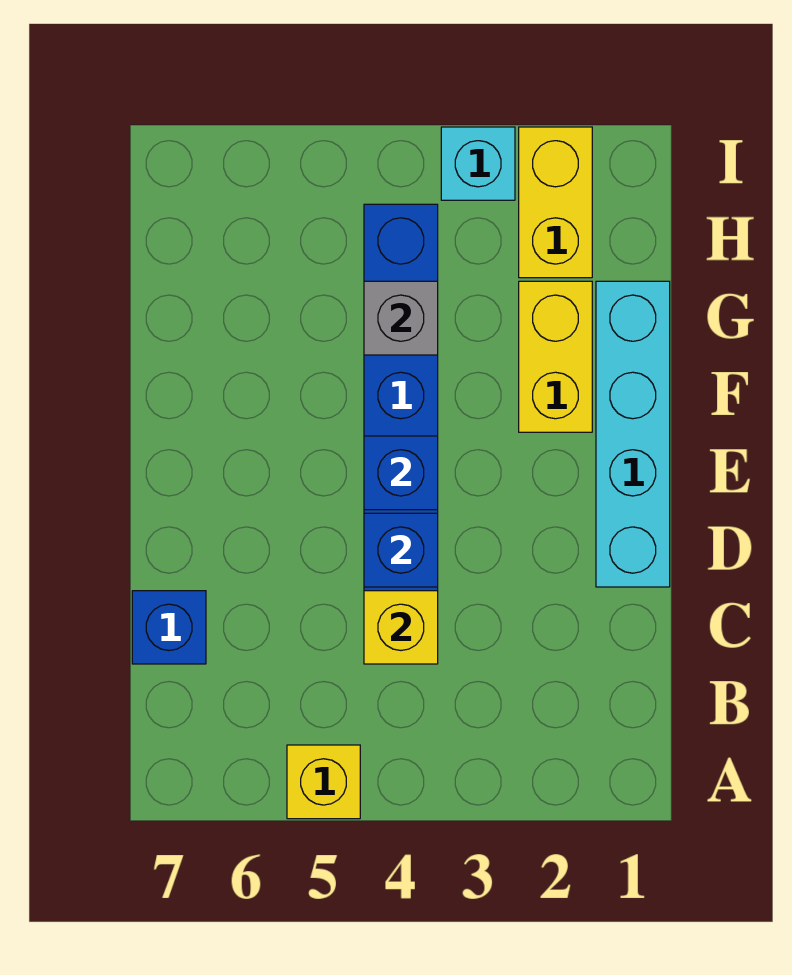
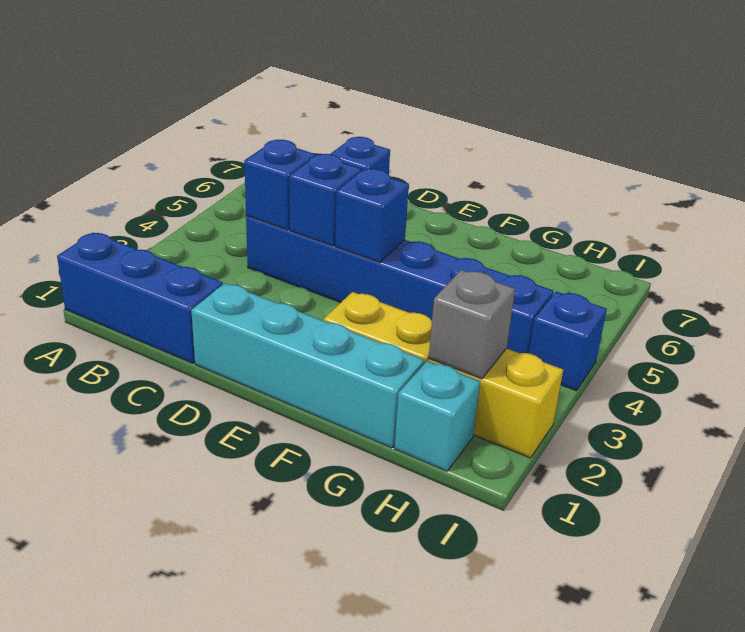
none -> blue brick A1:C1 level 1
yellow brick A5 level 1 -> none
yellow brick C4 level 2 -> blue brick C4 level 2
grey brick G4 level 2 -> grey brick H2 level 2
cyan brick I3 level 1 -> cyan brick H1 level 1
none -> blue brick I4 level 1

